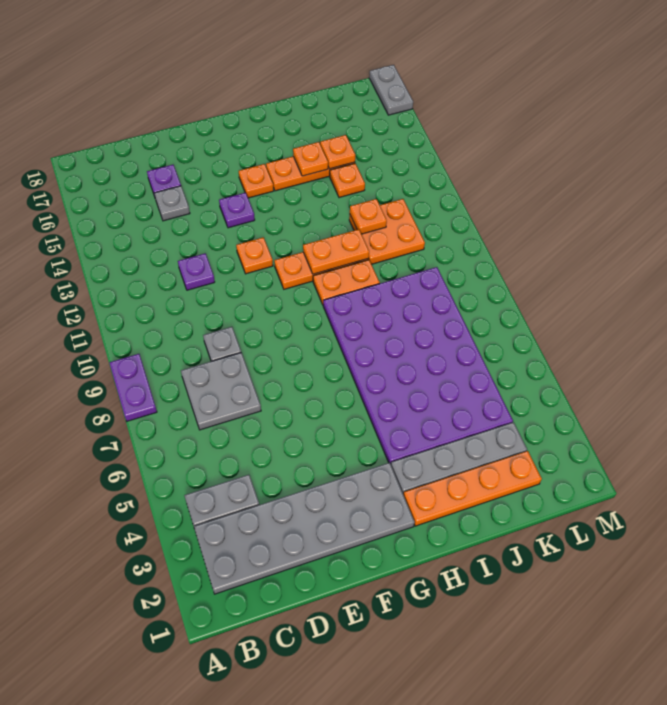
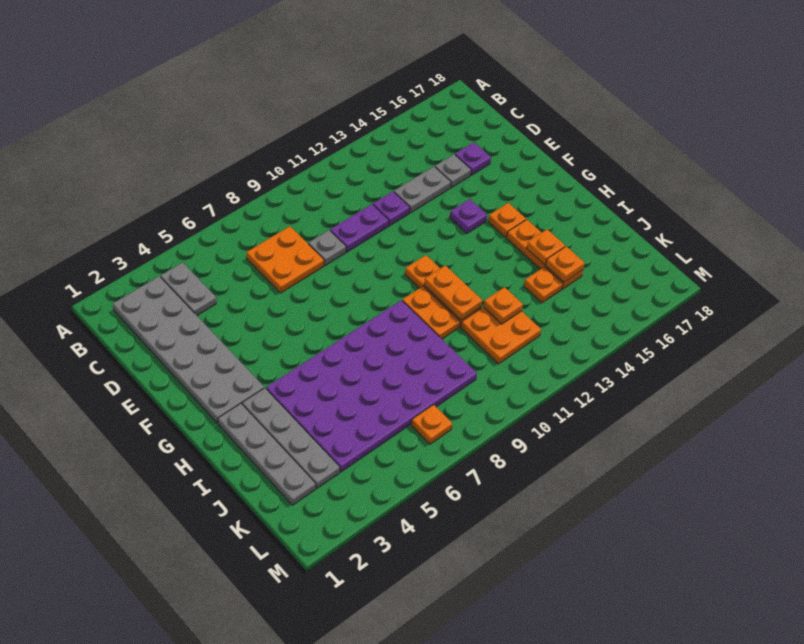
purple plate A8:A9 level 1 -> purple plate D10:D11 level 1
grey plate C7:D8 level 1 -> orange plate C7:D8 level 1
orange plate F12 level 1 -> orange plate L7 level 1
orange plate H2:K2 level 1 -> grey plate H2:K2 level 1
grey plate M17:M18 level 1 -> grey plate D13:D14 level 1

